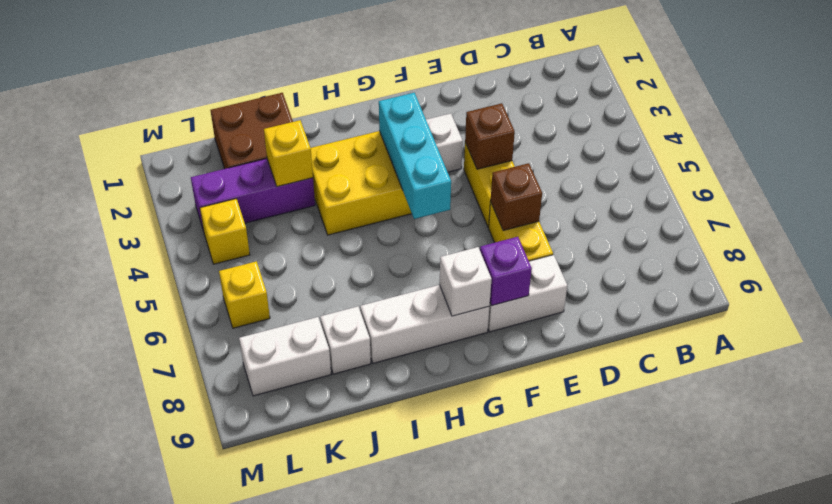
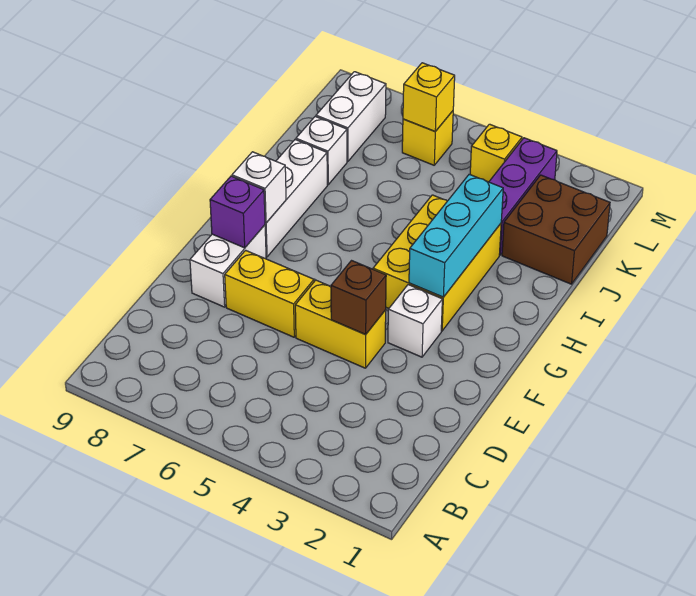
brown brick E6 level 2 -> none
cyan brick G3:G5 level 2 -> cyan brick G3:I3 level 2
yellow brick J3 level 2 -> yellow brick L6 level 2

